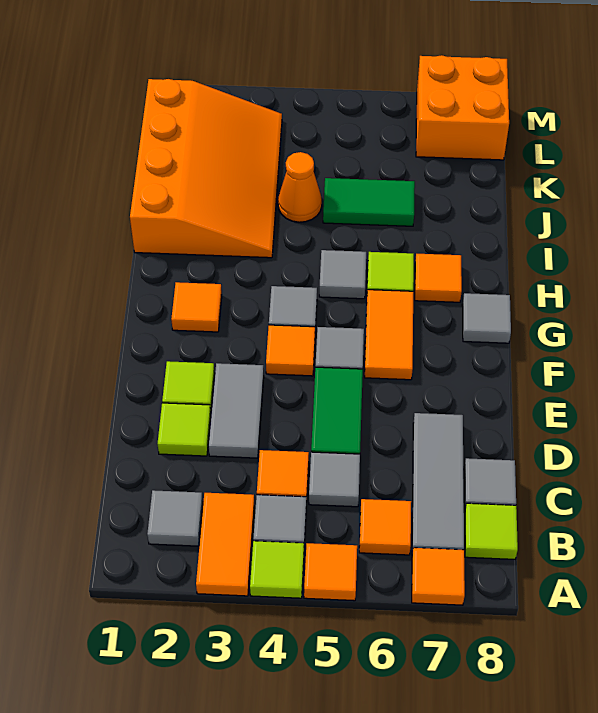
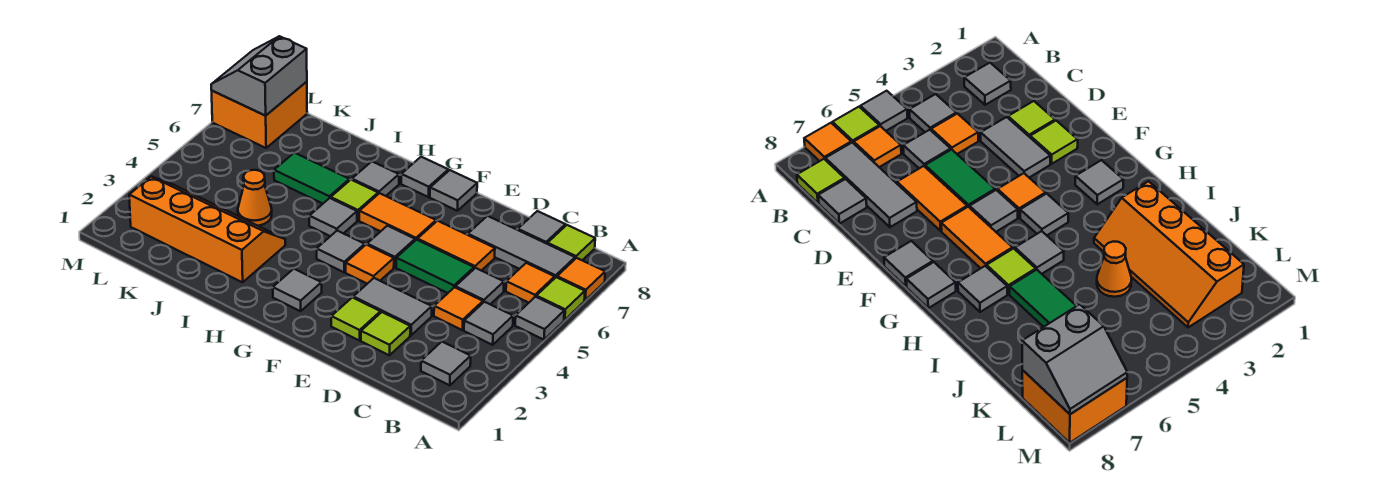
orange tile A3:B3 level 1 -> orange tile D6:E6 level 1
lime tile A4 level 1 -> lime tile A6 level 1
orange tile A5 level 1 -> grey tile A5 level 1
none -> grey tile F8 level 1
orange tile G2 level 1 -> grey tile G2 level 1
orange tile H7 level 1 -> grey tile H7 level 1
orange slope I1:L3 level 1 top 1 -> orange slope I2:L3 level 1 top 2
green tile J5:J6 level 1 -> green tile I6:J6 level 1
none -> grey slope L7:M8 level 2 top L

